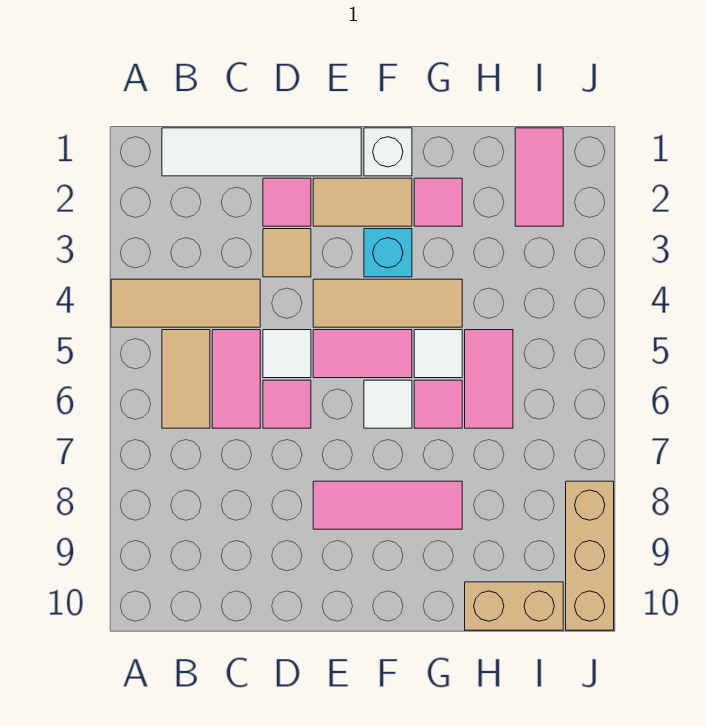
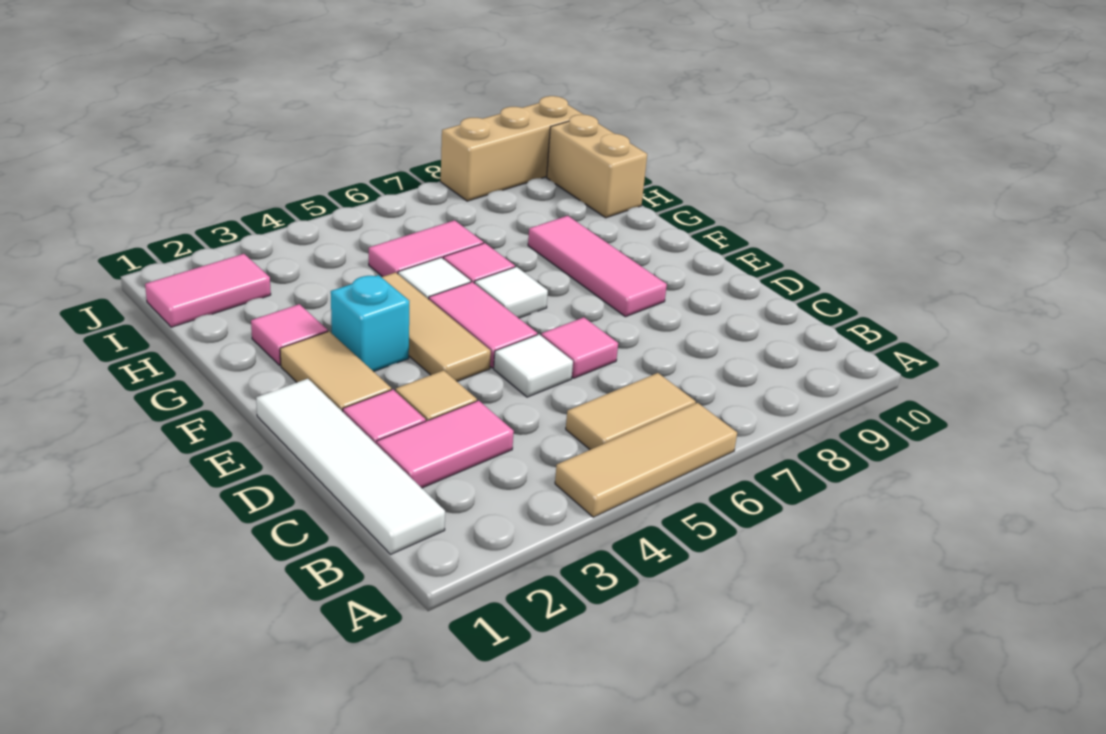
tan tile A4:C4 level 1 -> tan tile A4:A6 level 1
pink tile C5:C6 level 1 -> pink tile C2:C3 level 1
white brick F1 level 1 -> none

